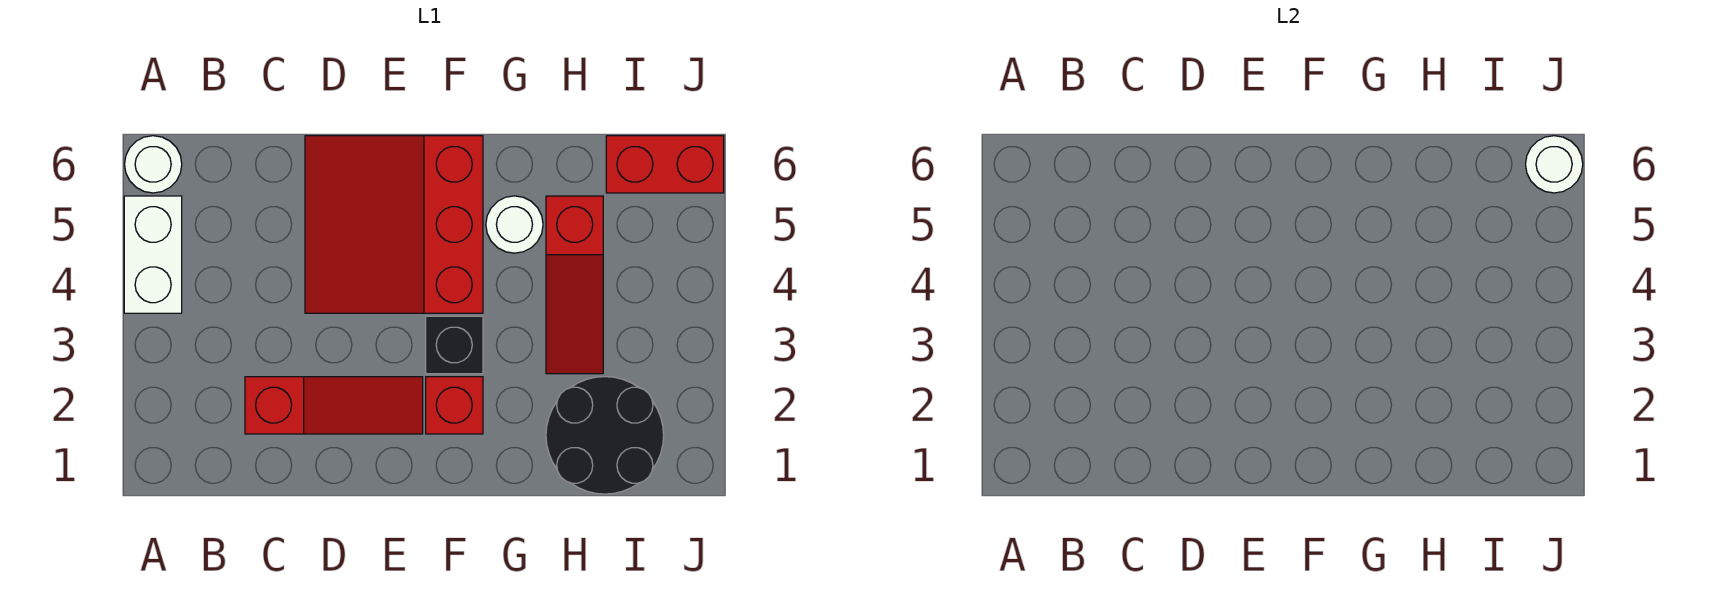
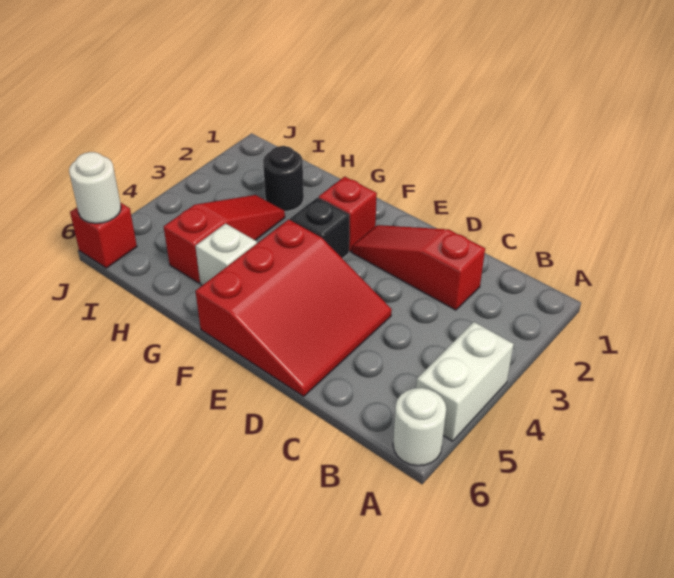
white round brick G5 level 1 -> white brick G5 level 1
black round brick H1:I2 level 1 -> black round brick H2 level 1
red brick I6:J6 level 1 -> red brick J6 level 1

